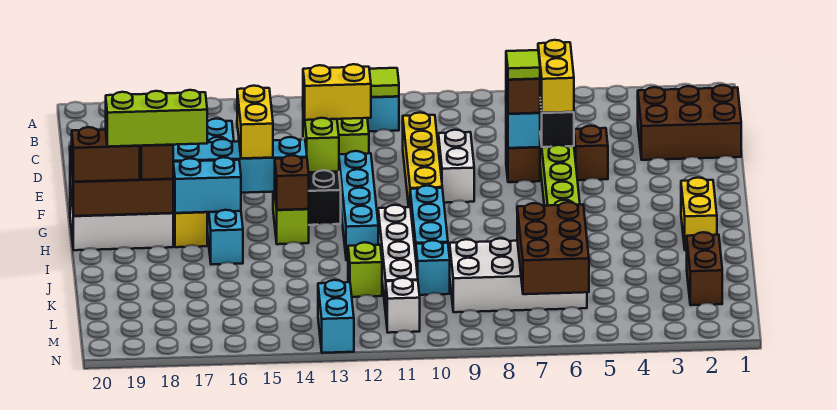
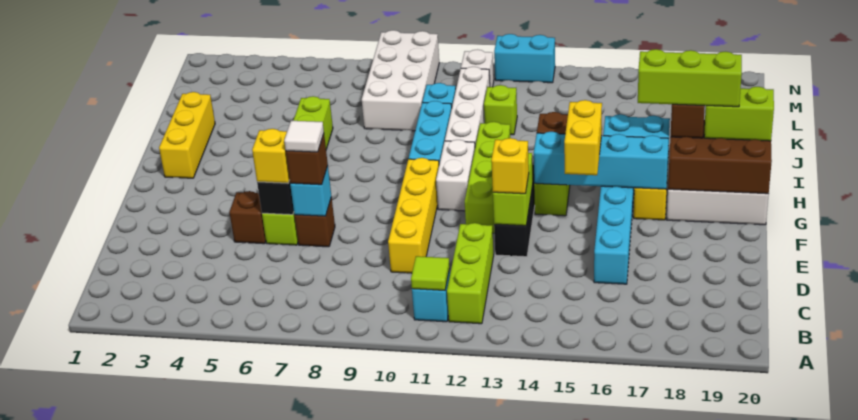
brown brick C1:D3 level 1 -> none
yellow brick D6:E6 level 3 -> yellow brick E6 level 3
lime tile E7 level 4 -> white tile E7 level 4
white brick E9:F9 level 1 -> white brick G11:H11 level 1
yellow brick E12:E13 level 3 -> yellow brick E13 level 3
cyan brick F12:I12 level 1 -> lime brick F12:I12 level 1
yellow brick H2:I2 level 1 -> yellow brick H2:J2 level 1
brown brick H19:H20 level 3 -> lime brick H19:H20 level 3
brown brick K2:L2 level 1 -> none
white brick K6:L9 level 1 -> white brick K8:N9 level 1
brown brick K6:M7 level 2 -> none
cyan brick M13:N13 level 1 -> cyan brick N12:N13 level 1

